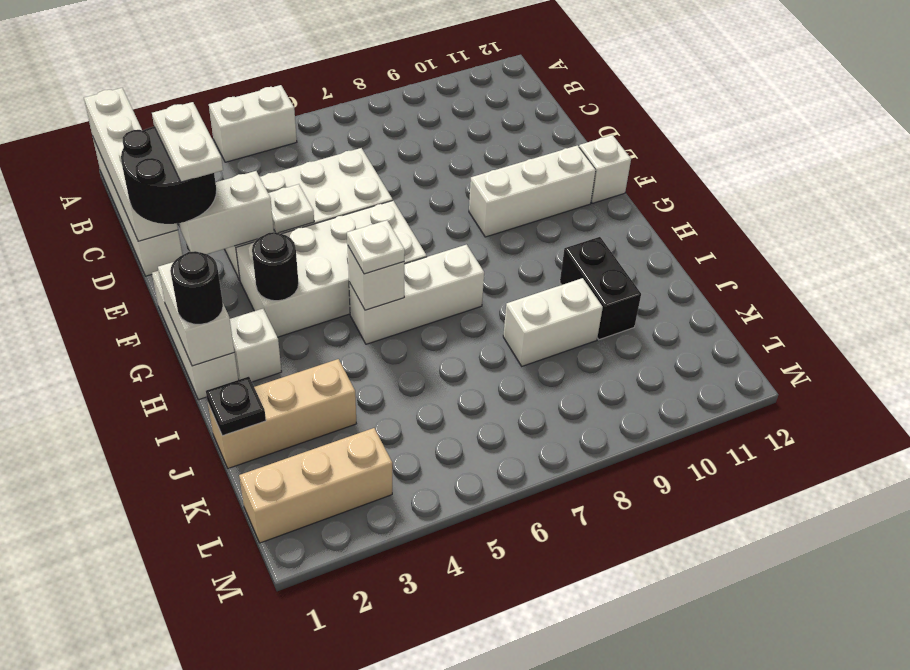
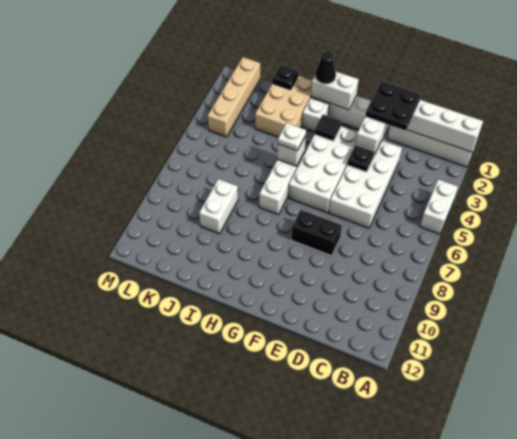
black round brick D1:E2 level 3 -> black plate D1:E2 level 3
white plate D2:E2 level 4 -> none
white plate E4 level 2 -> black plate E4 level 2
white brick F9:F11 level 1 -> none
white brick F12 level 1 -> none
black round brick G3 level 2 -> black tile G3 level 2
black round brick H1 level 3 -> black cone H1 level 3
black brick I10:J10 level 1 -> black brick E8:F8 level 1
tan brick J1:J3 level 1 -> tan brick I1:J3 level 1
tan brick L1:L3 level 1 -> tan brick L1:L4 level 1

